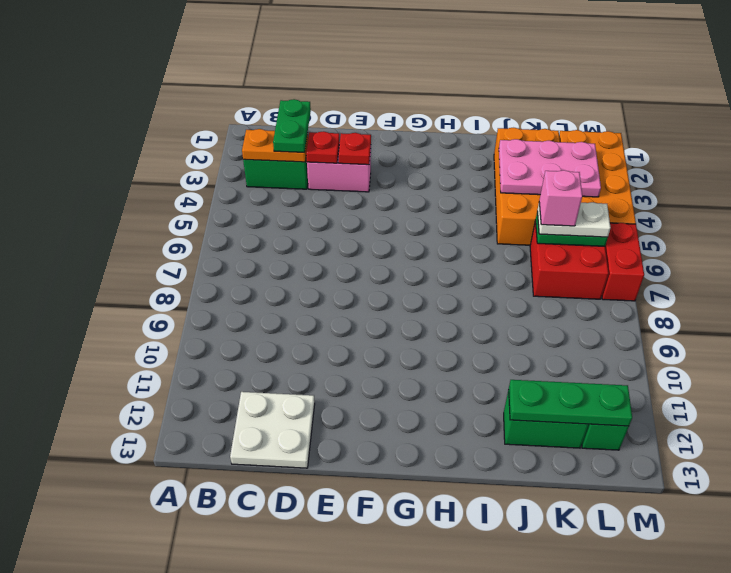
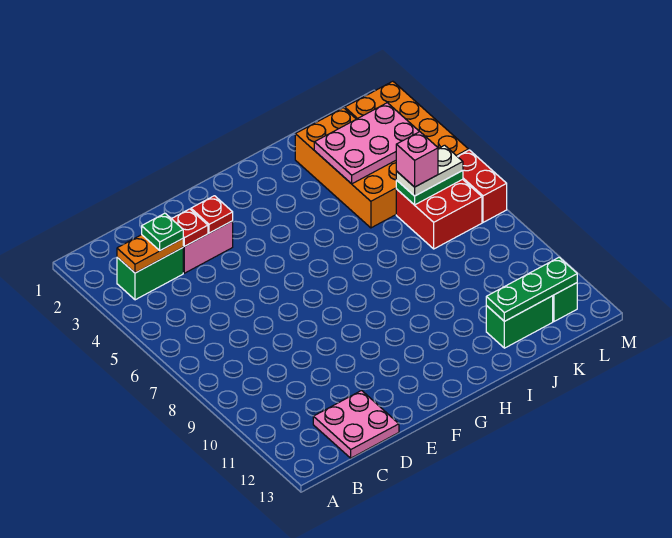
green plate C2:C3 level 3 -> green plate C3 level 3
white plate C12:D13 level 1 -> pink plate C12:D13 level 1

